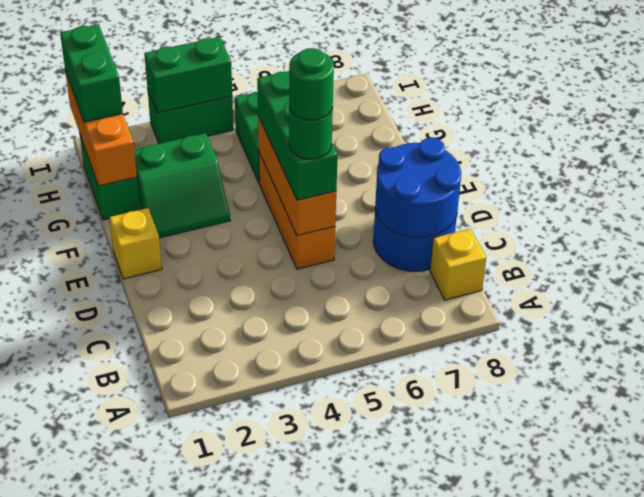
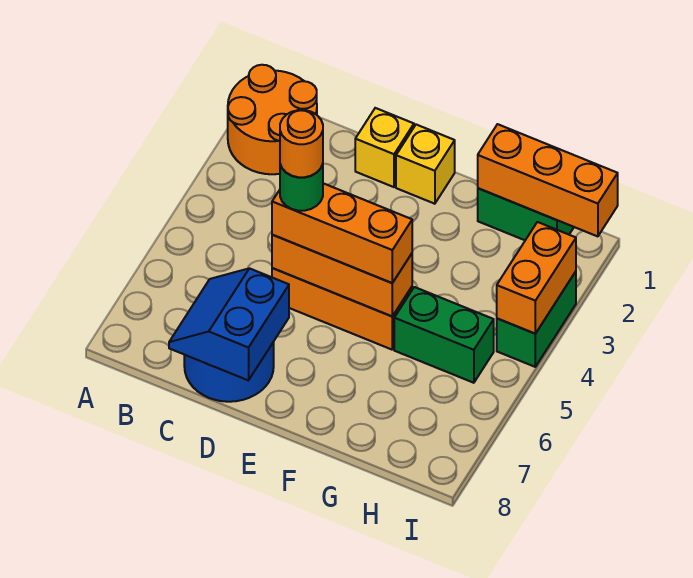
none -> orange round brick A1:B2 level 1
yellow brick B8 level 1 -> yellow brick D1 level 1
blue round brick C7:D8 level 2 -> blue slope C7:D8 level 2 top D
green brick D5:F5 level 3 -> orange brick D5:F5 level 3
green round brick D5 level 5 -> orange round brick D5 level 5
green slope F2:G3 level 1 top G -> none
green brick H1:I1 level 3 -> none
green brick I3:I4 level 2 -> orange brick I3:I4 level 2

